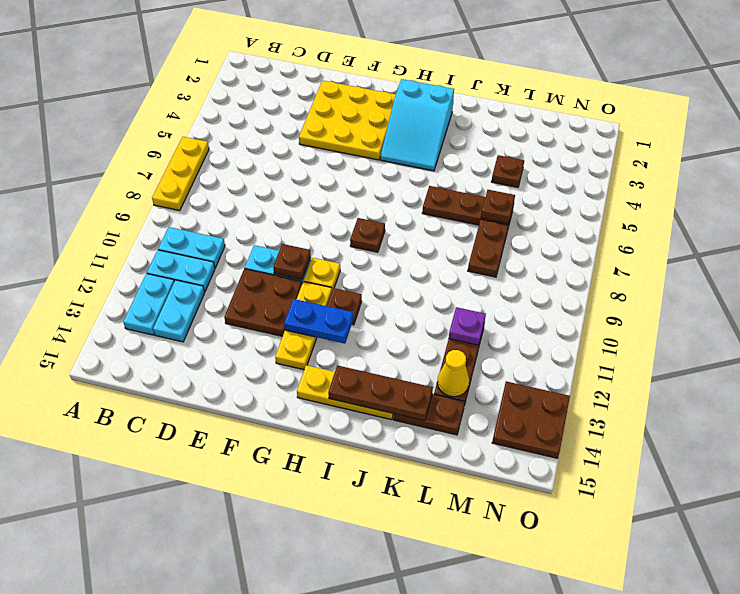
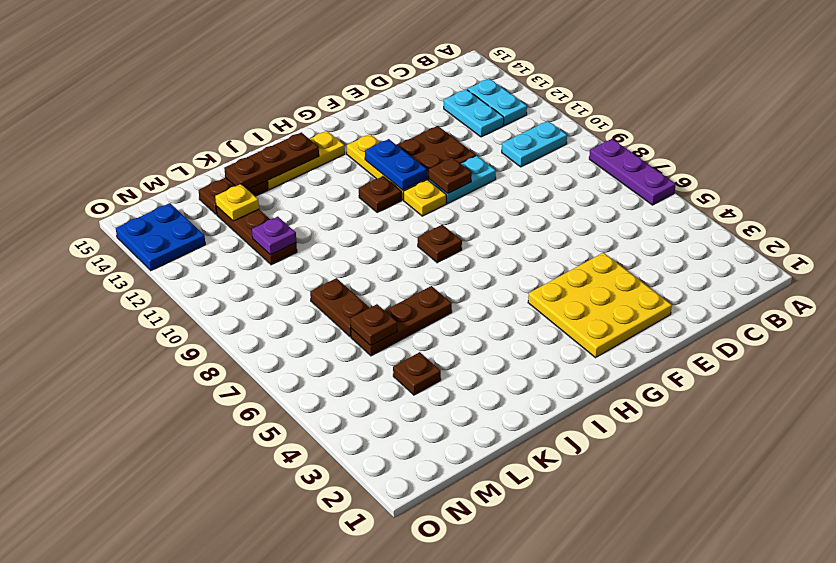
yellow plate A6:A8 level 1 -> purple plate A6:A8 level 1
cyan plate B11:C11 level 1 -> none
blue plate G12:H12 level 2 -> blue plate G11:G12 level 2
cyan slope H2:I4 level 1 top 2 -> none
yellow cone L13 level 2 -> yellow plate L13 level 2
brown plate N13:O14 level 1 -> blue plate N13:O14 level 1

